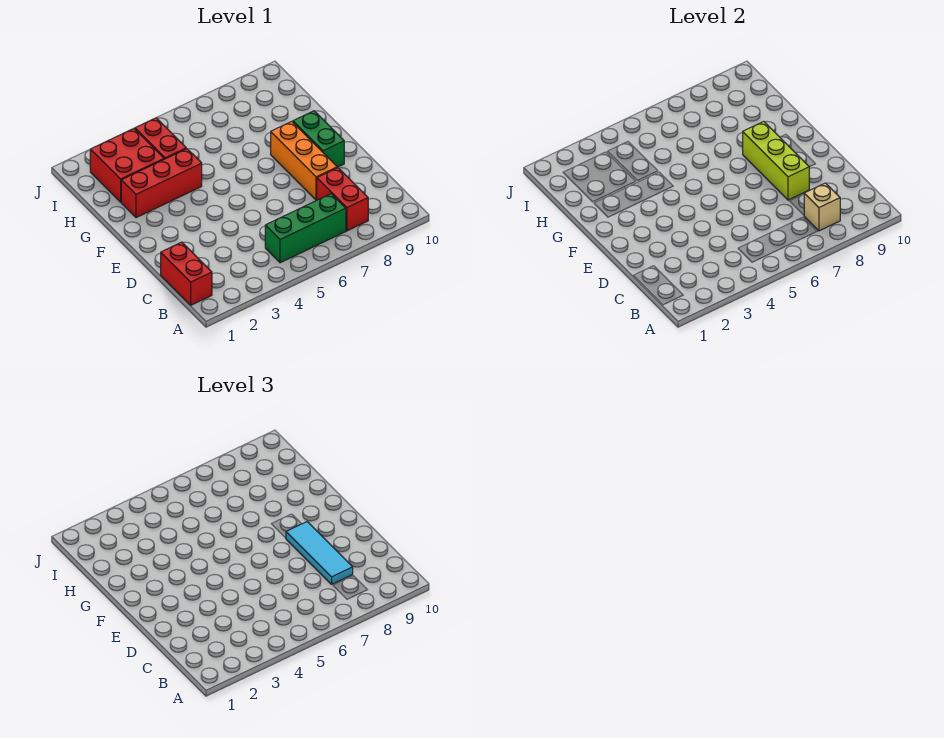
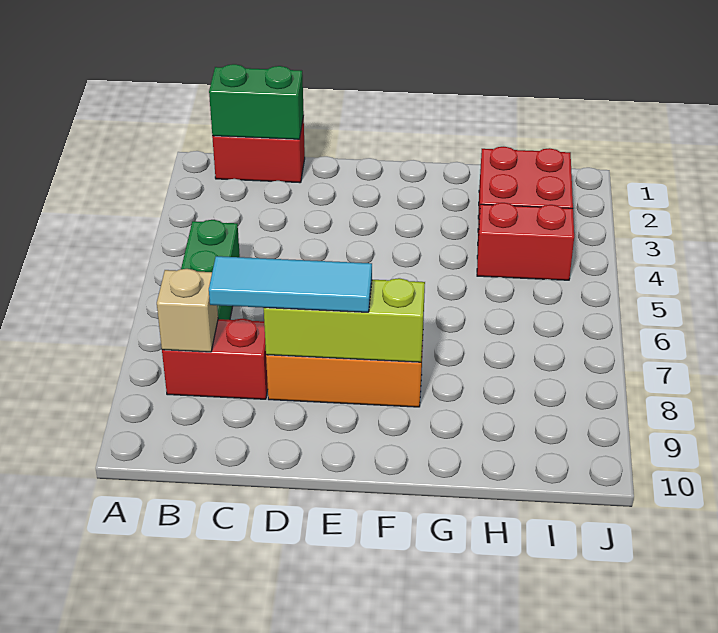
green brick E9:F9 level 1 -> green brick B1:C1 level 2
red brick G2:G4 level 1 -> none

